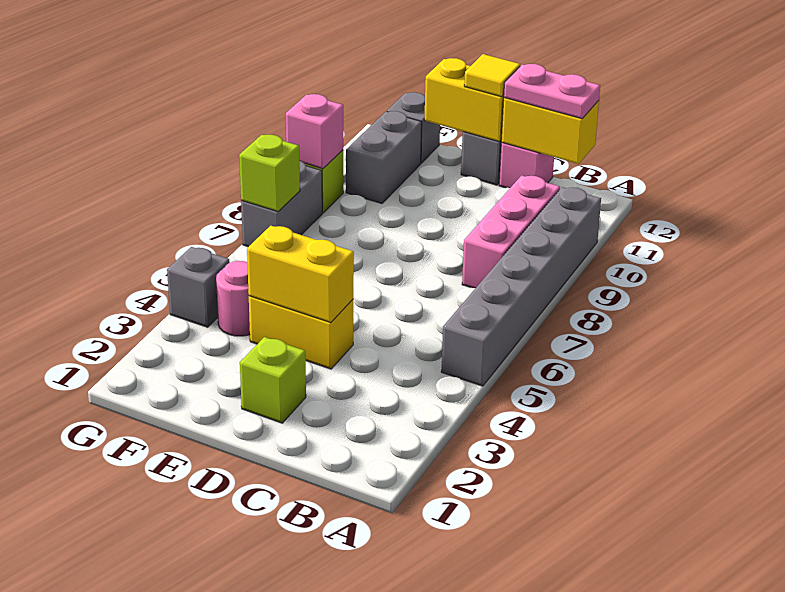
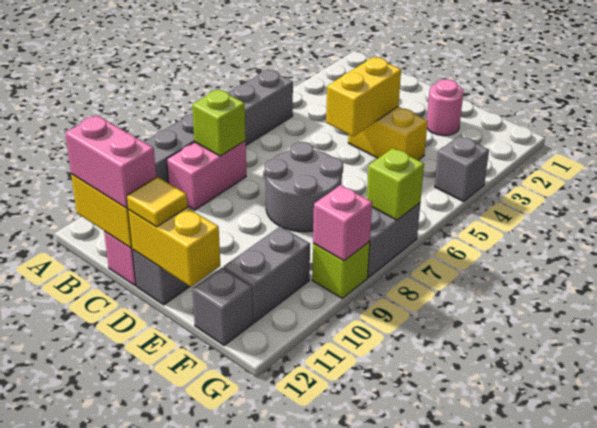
pink brick B8:B10 level 1 -> pink brick B8:B9 level 1
pink plate B12:C12 level 3 -> pink brick B12:C12 level 3
lime brick D2 level 1 -> lime brick B8 level 2
yellow brick D4:E4 level 2 -> yellow brick D4:D5 level 2
none -> grey round brick D7:E8 level 1
pink round brick F4 level 1 -> pink round brick E2 level 1

